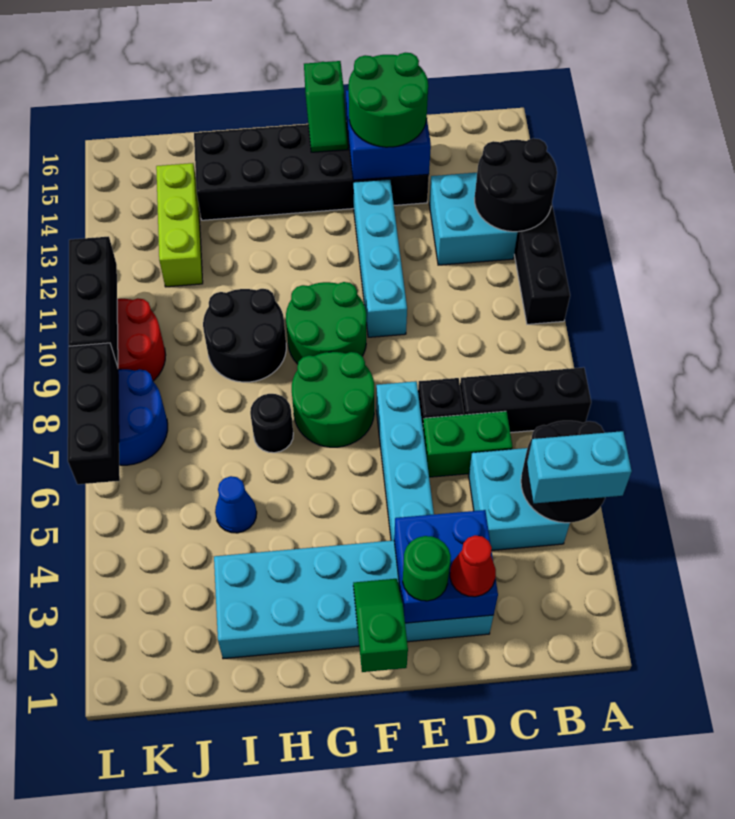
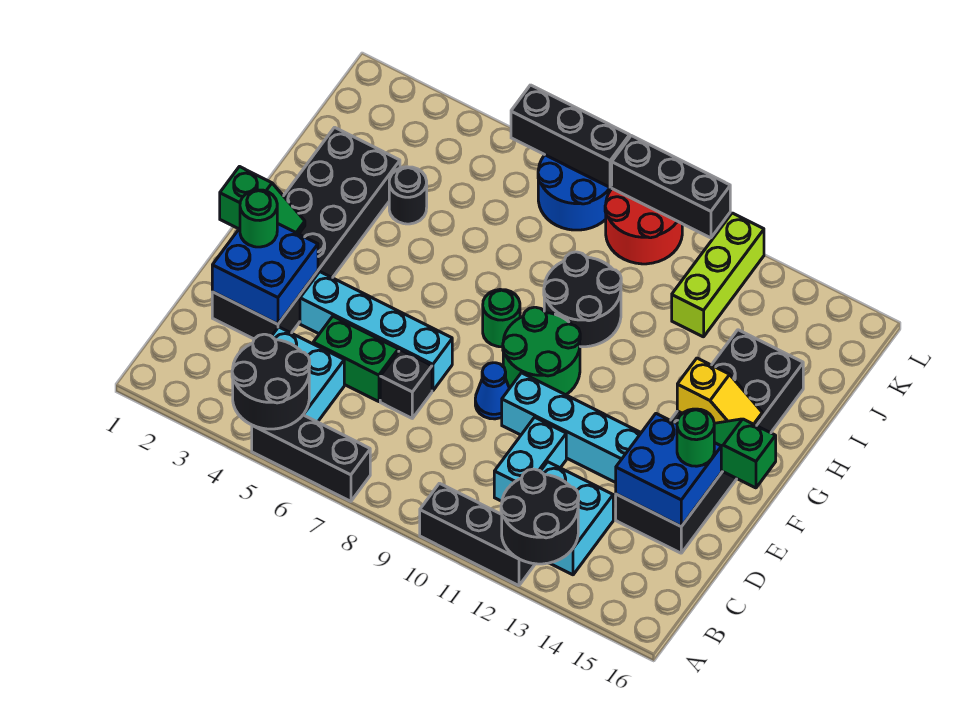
cyan brick A4:B4 level 3 -> cyan brick C11:D11 level 1
black brick A7:C7 level 1 -> black brick A5:A7 level 1
green brick C6:D6 level 1 -> green brick D5:D6 level 1
cyan brick D2:I3 level 1 -> black brick D2:I3 level 1
red cone D2 level 3 -> none
green round brick D14:E15 level 3 -> green round brick E15 level 3
green round brick F7:G8 level 1 -> green round brick G8 level 1
none -> yellow slope G14:G15 level 2 top 14
black round brick H7 level 1 -> black round brick I4 level 1
blue cone I5 level 1 -> blue cone E9 level 1
lime brick J12:J14 level 1 -> lime brick J12:L12 level 1

